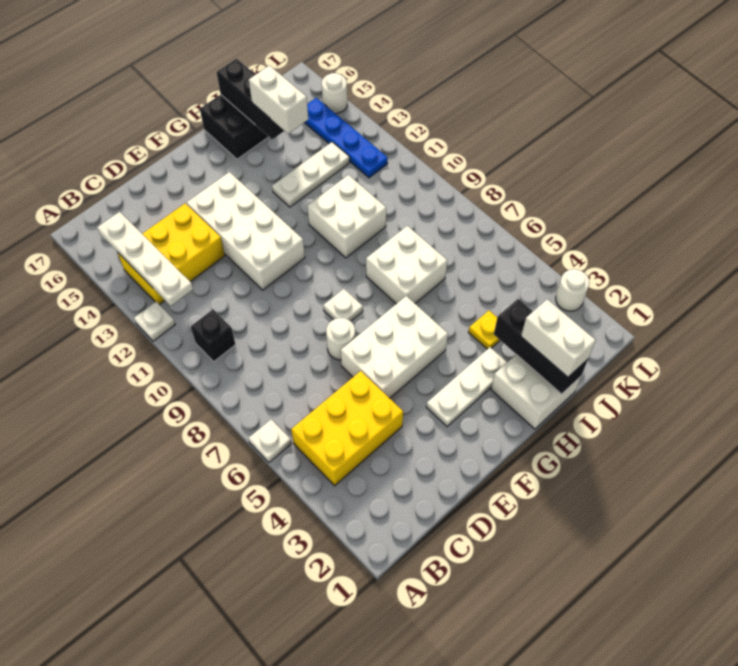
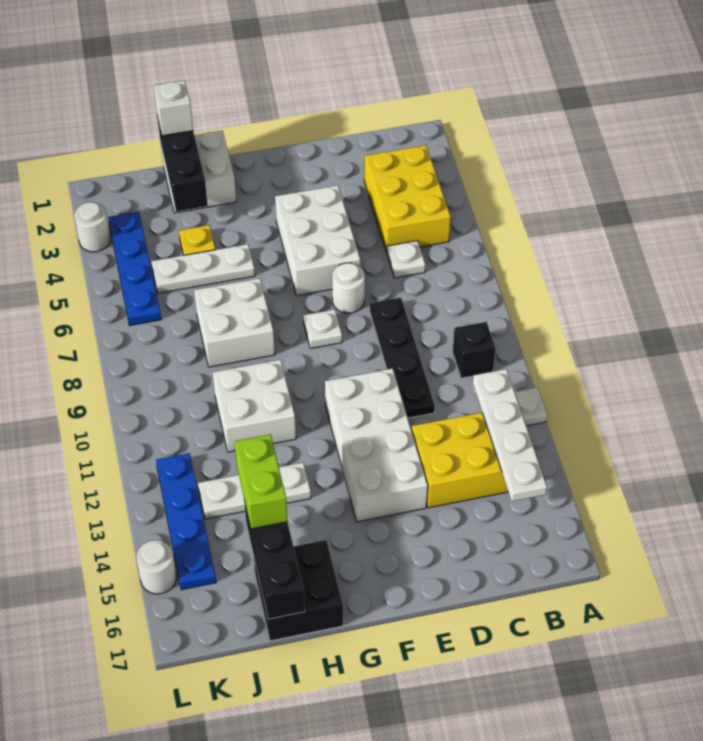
white plate A6 level 1 -> white plate C6 level 1
yellow brick B4:D5 level 1 -> yellow brick B3:C5 level 1
none -> black plate D8:D11 level 1
white brick E5:G6 level 1 -> white brick E4:F6 level 1
white plate F3:H3 level 1 -> white plate H5:J5 level 1
white brick I1:I2 level 3 -> white brick I1 level 3
white brick I14:I15 level 3 -> lime brick I14:I15 level 3
none -> blue plate K3:K6 level 1

